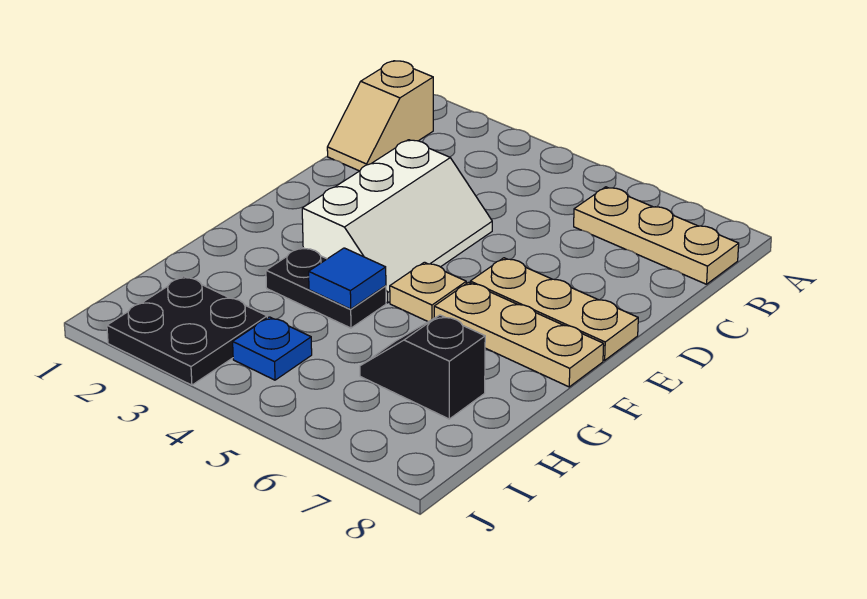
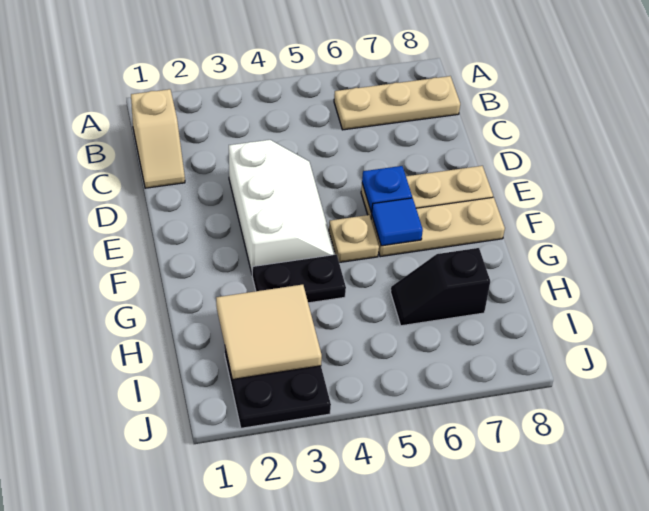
blue tile G4 level 2 -> blue tile F6 level 2
none -> tan tile H2:I3 level 2
blue plate I4 level 1 -> blue plate E6 level 2

